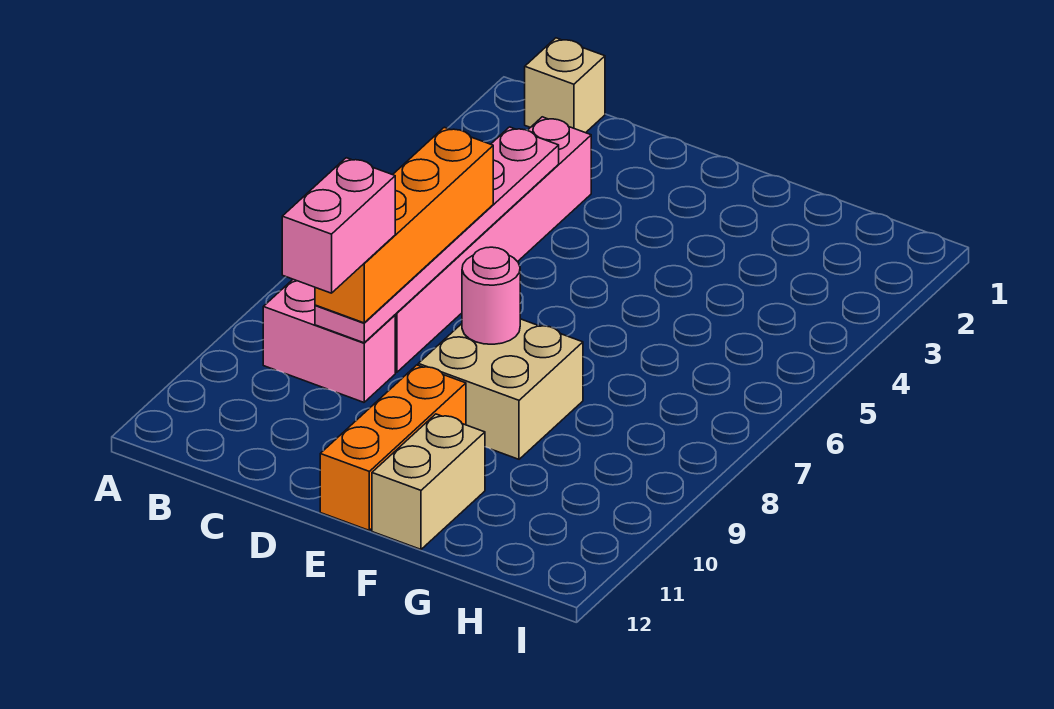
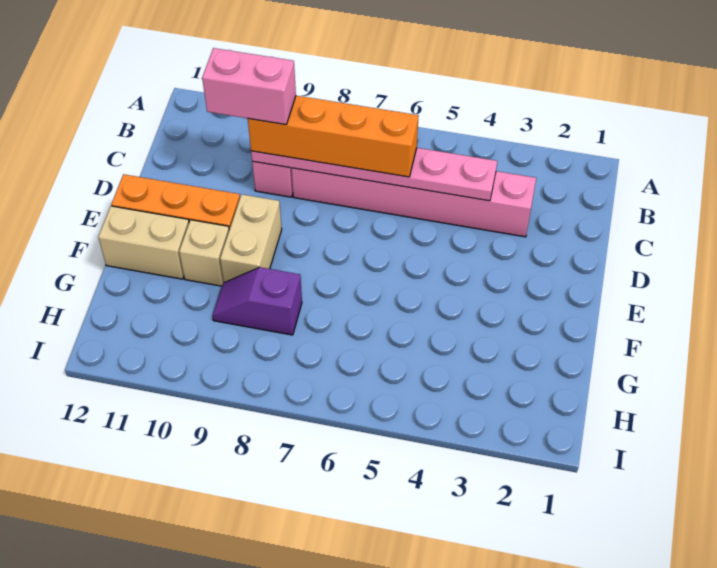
tan brick B1 level 1 -> tan brick F10 level 1
tan brick E8:F9 level 1 -> tan brick E9:F9 level 1
pink round brick E8 level 2 -> none
none -> purple slope G8:G9 level 1 top 8

